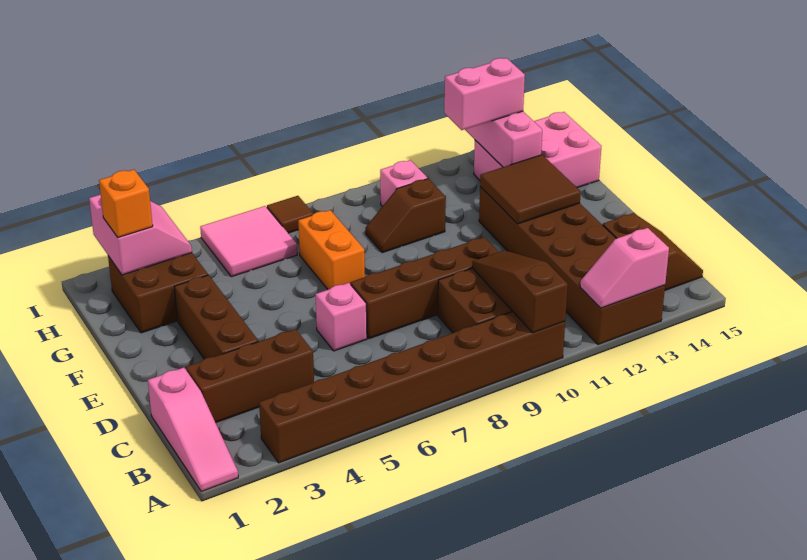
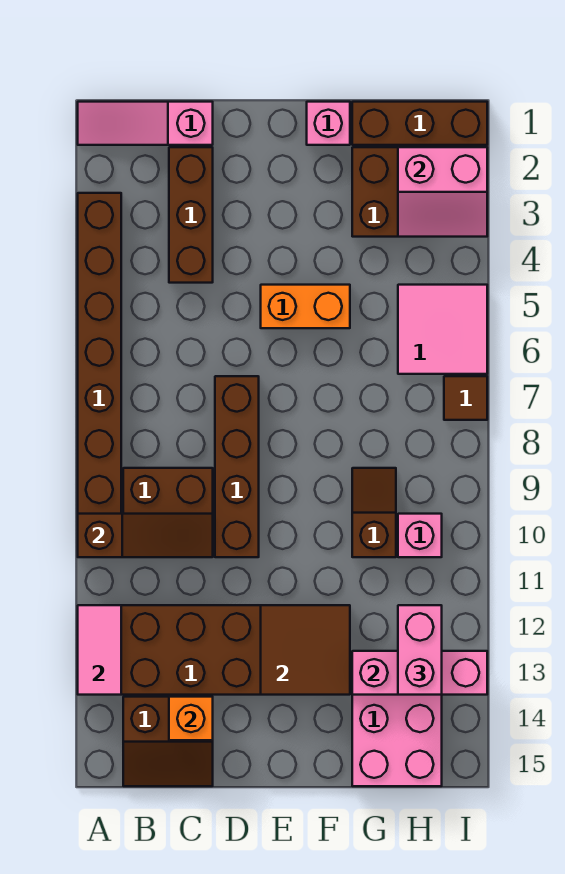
pink slope A12:A13 level 2 top 13 -> pink tile A12:A13 level 2
brown brick D3:F3 level 1 -> brown brick G1:I1 level 1
pink brick D6 level 1 -> pink brick F1 level 1
orange brick F7:G7 level 1 -> orange brick E5:F5 level 1
orange brick H2 level 3 -> orange brick C14 level 2

